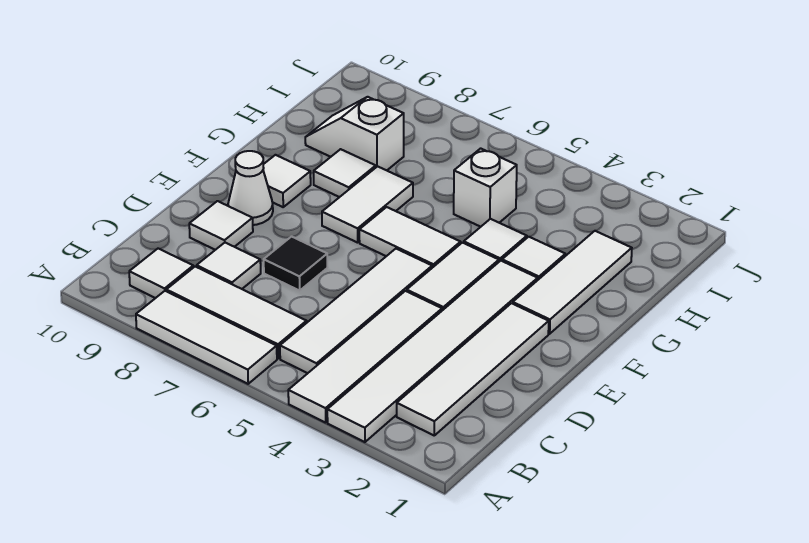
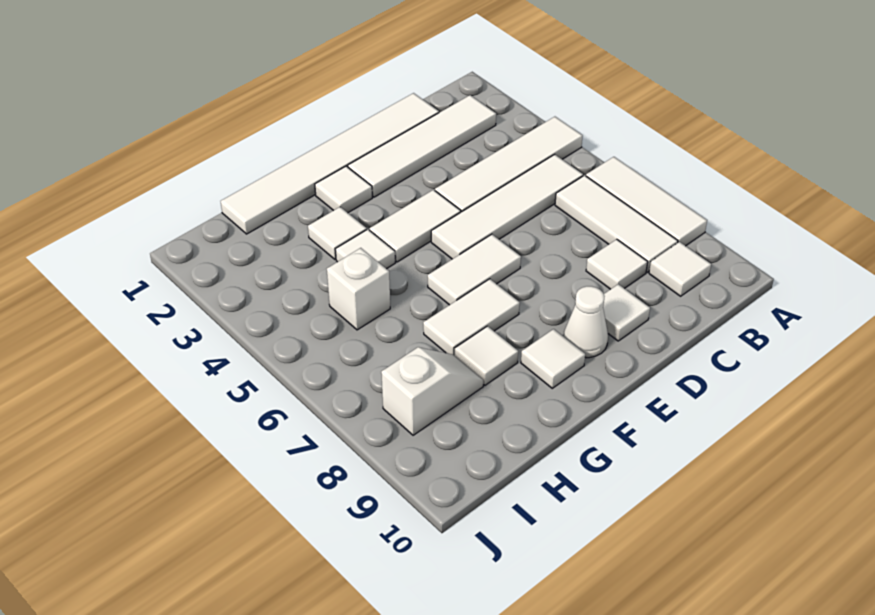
white tile A3:F3 level 1 -> white tile C1:H1 level 1
black tile D7 level 1 -> none
white tile F2:H2 level 1 -> white tile F2 level 1
white tile F5:F6 level 1 -> white tile E6:F6 level 1
white slope H8:H9 level 1 top 8 -> white slope H8:I8 level 1 top I

